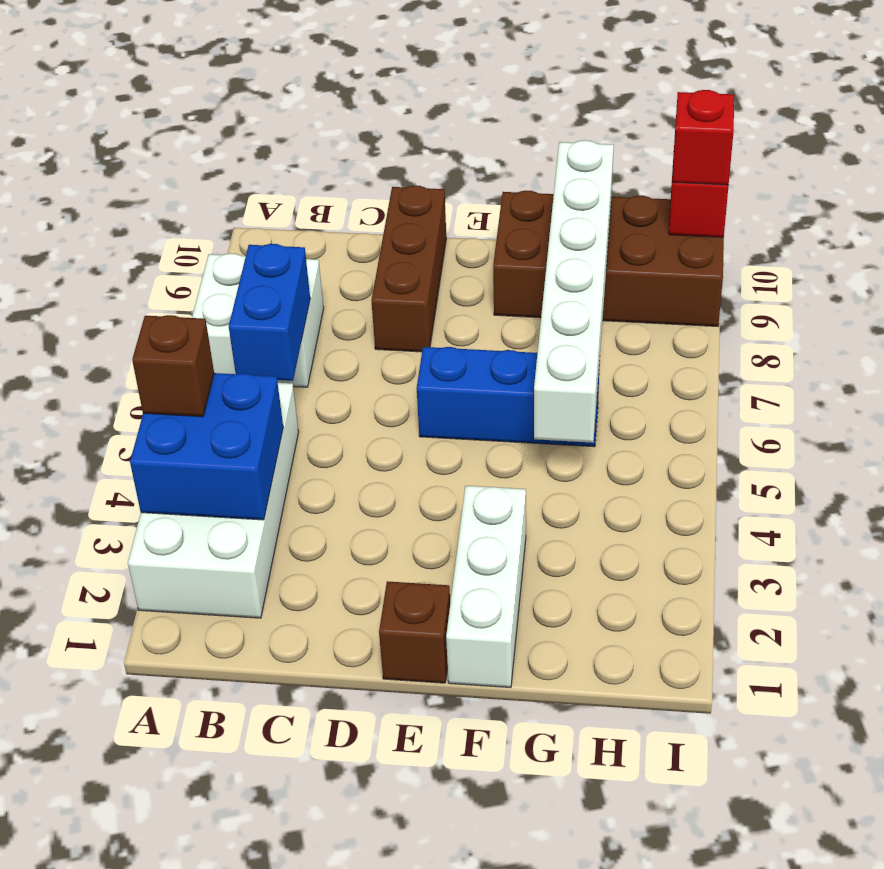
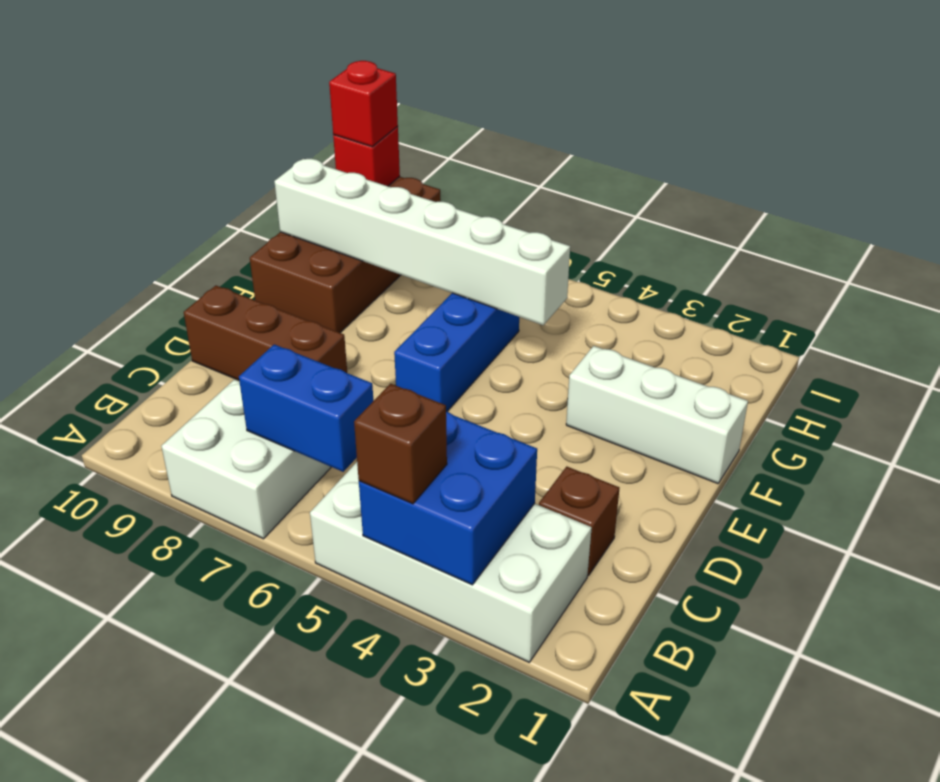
brown brick E1 level 1 -> brown brick C2 level 1

